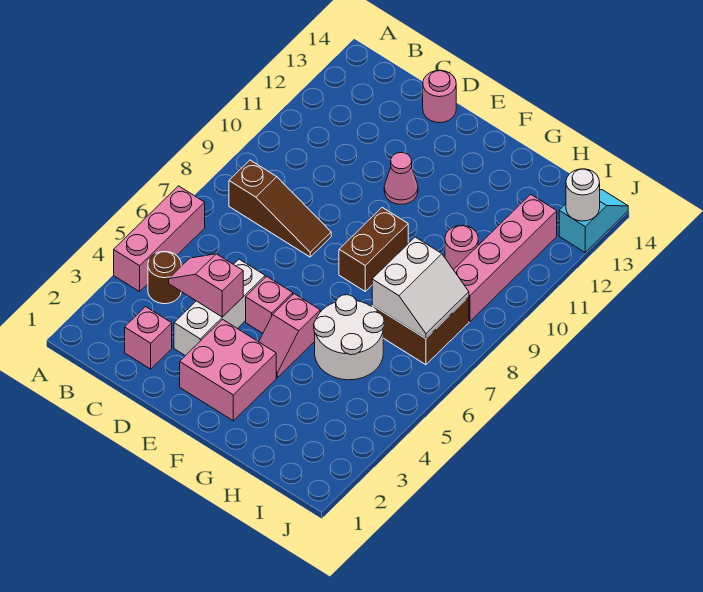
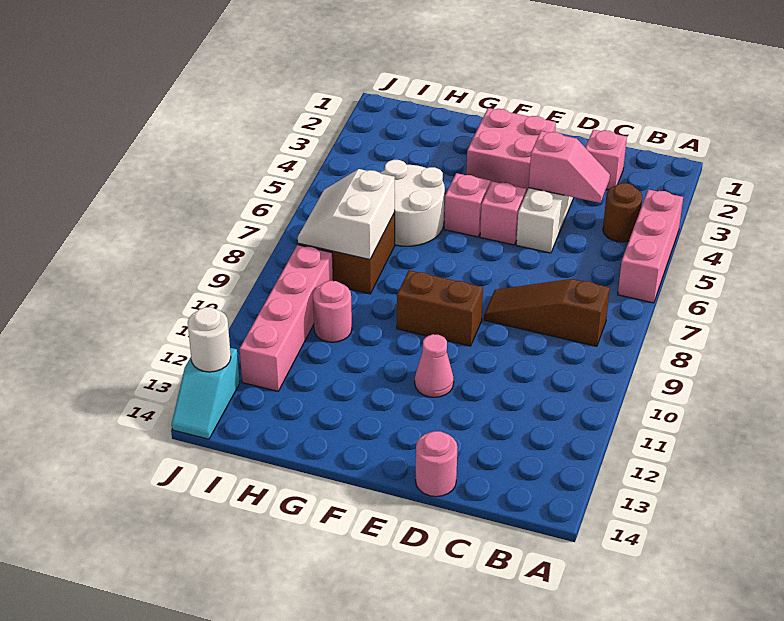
brown brick F8:F9 level 1 -> brown brick E9:F9 level 1

